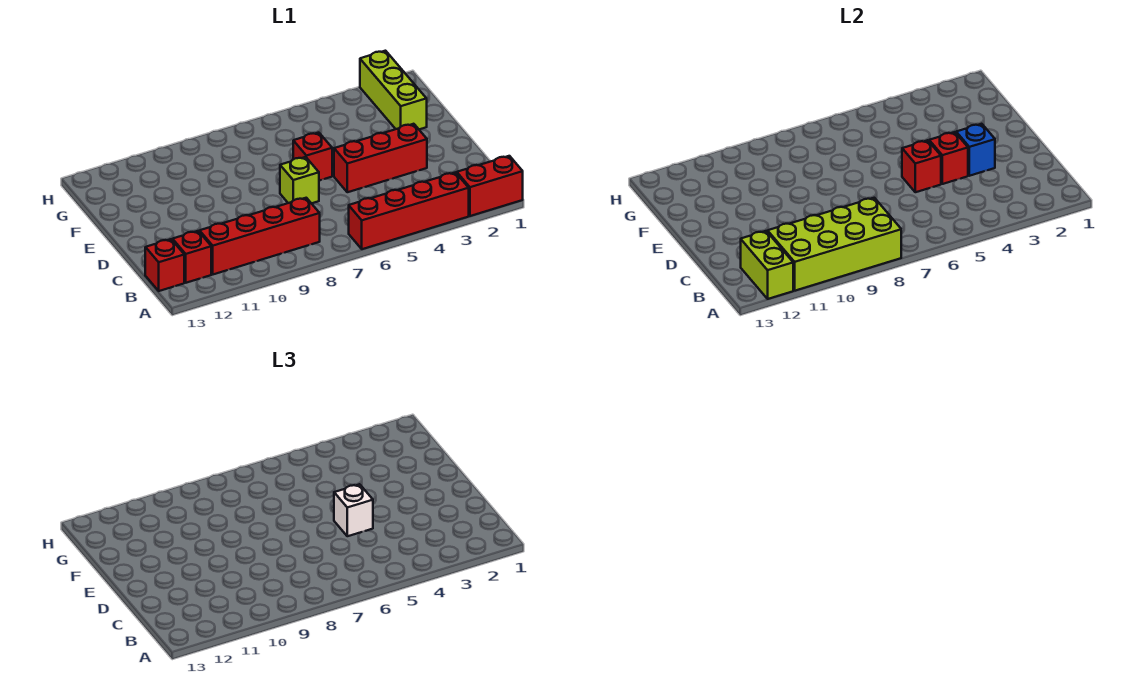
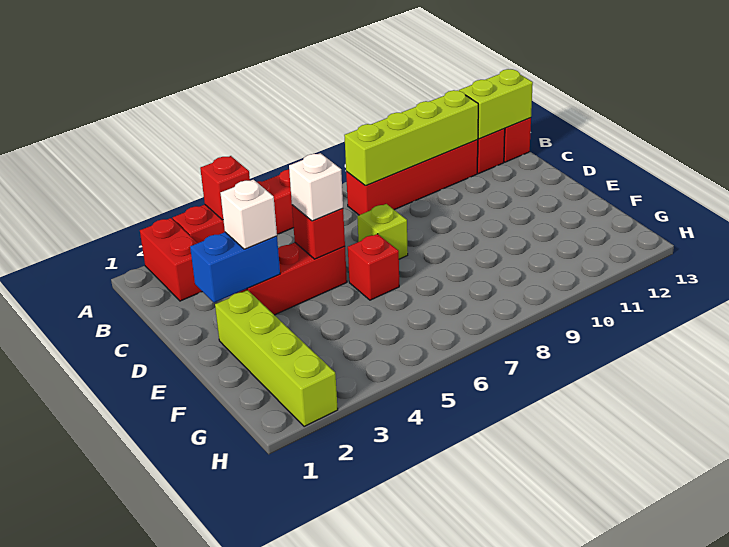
red brick A1:A2 level 1 -> red brick A2:B2 level 1
lime brick A8:B11 level 2 -> lime brick B8:B11 level 2
lime brick A12:B12 level 2 -> lime brick B12:B13 level 2
blue brick D3 level 2 -> blue brick D2:D3 level 2
none -> white brick D3 level 3
red brick D4 level 2 -> red brick A4 level 2
lime brick F2:H2 level 1 -> lime brick E2:H2 level 1

